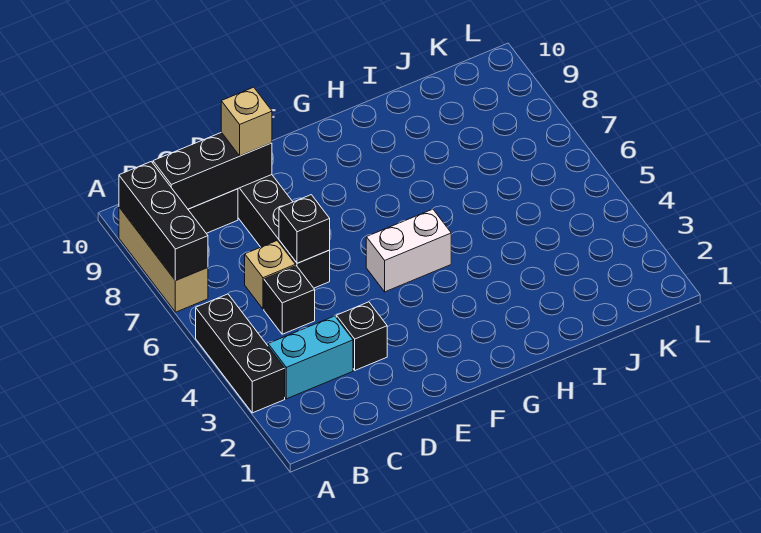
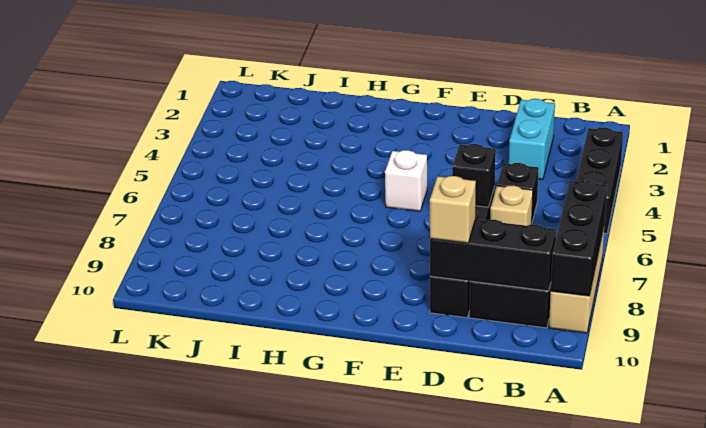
cyan brick B3:C3 level 1 -> cyan brick C2:C3 level 1
black brick D3 level 1 -> none
white brick F5:G5 level 1 -> white brick F5 level 1

